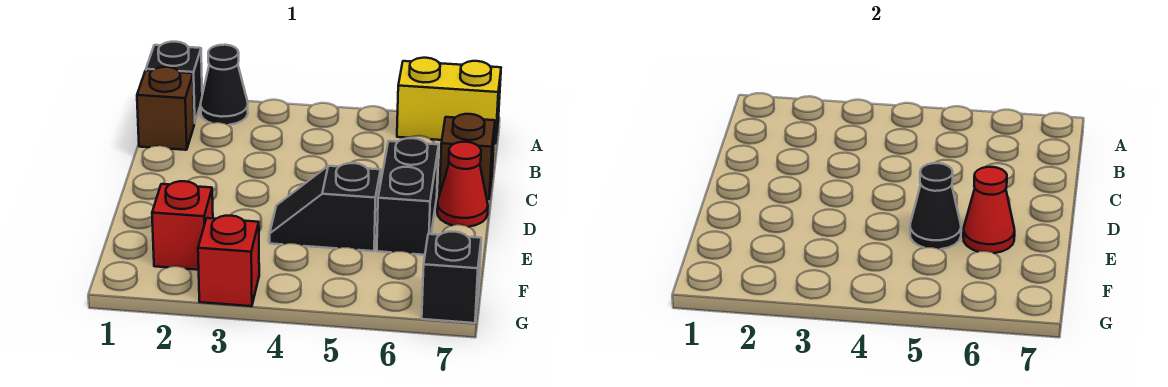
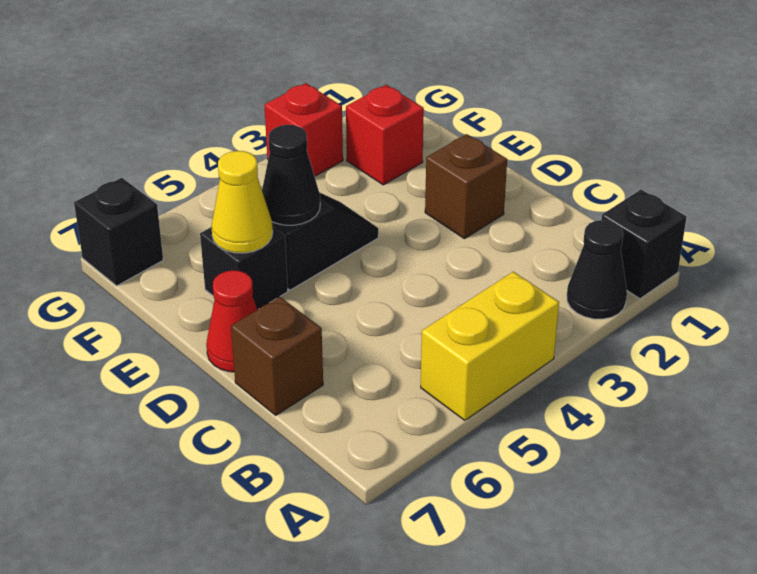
yellow brick A6:A7 level 1 -> yellow brick A4:A5 level 1
brown brick B1 level 1 -> brown brick D2 level 1
black brick D6:E6 level 1 -> black brick E6 level 1
red cone E6 level 2 -> yellow cone E6 level 2

